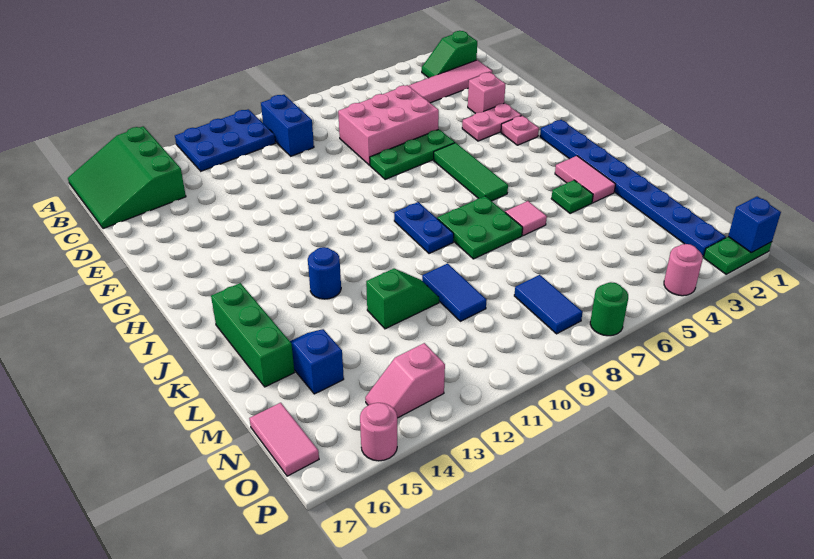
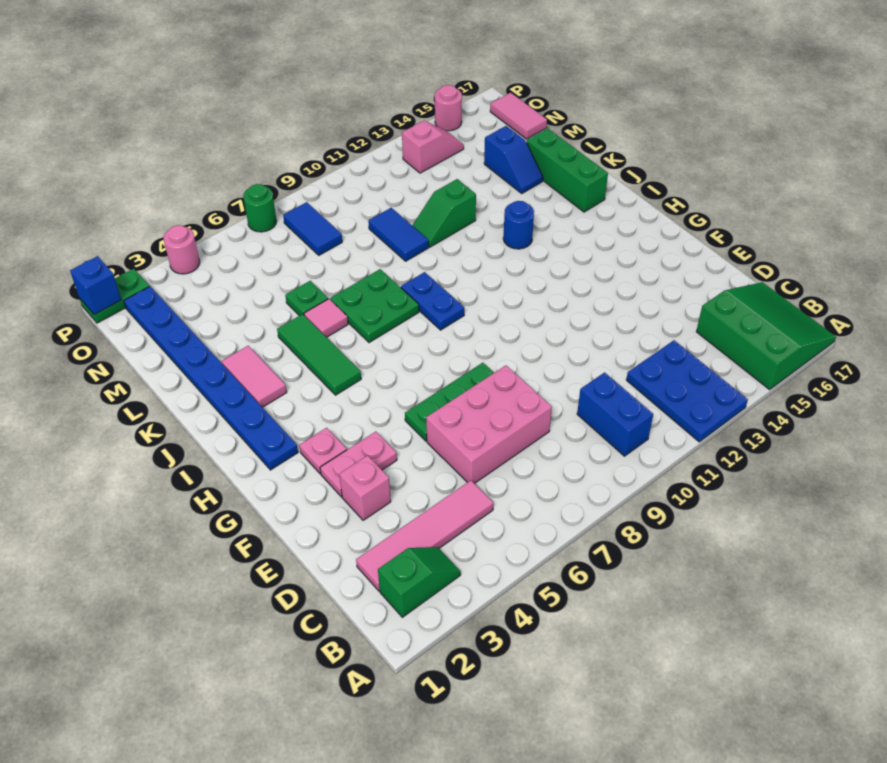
blue plate A11:B13 level 1 -> blue plate A12:C13 level 1
green tile G6:I6 level 1 -> green tile I5:K5 level 1
green plate K4 level 1 -> green plate L6 level 1

